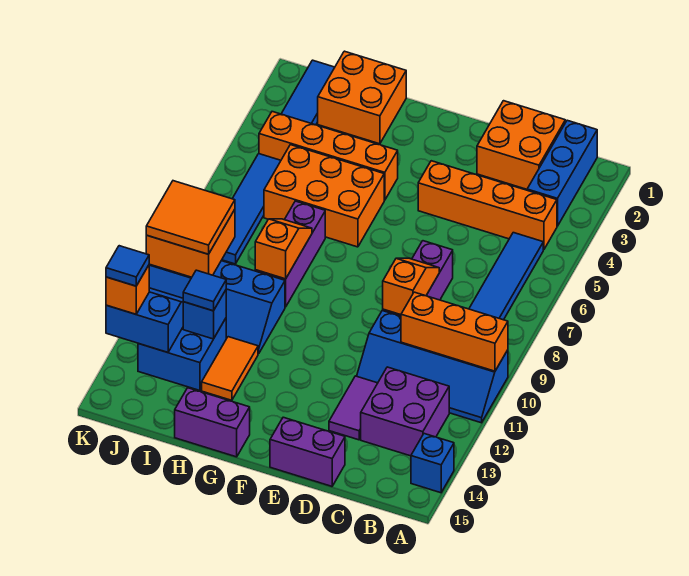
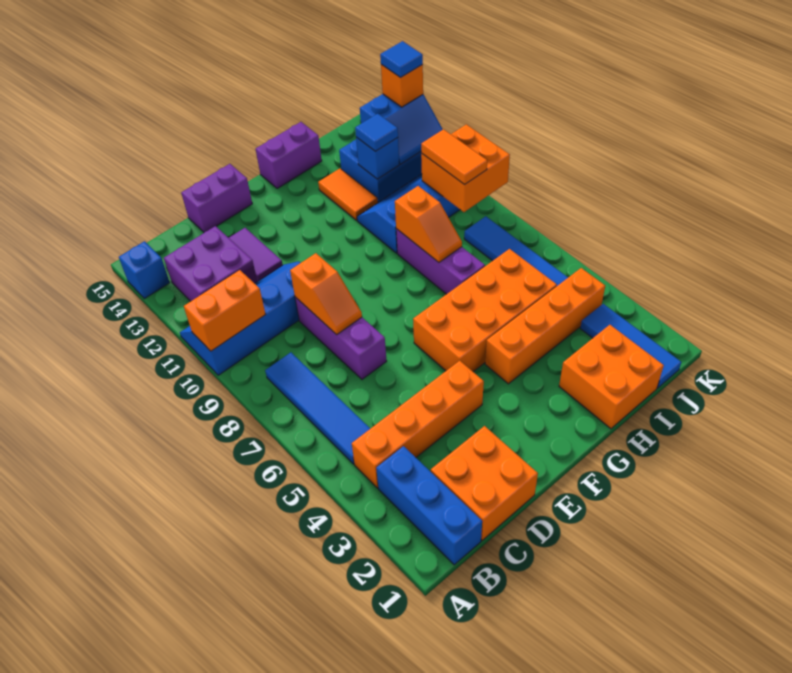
orange brick A10:C10 level 2 -> orange brick A10:B10 level 2
orange brick G5:I6 level 1 -> orange brick F5:I6 level 1
orange tile J9:K10 level 3 -> orange tile J9:J10 level 3

